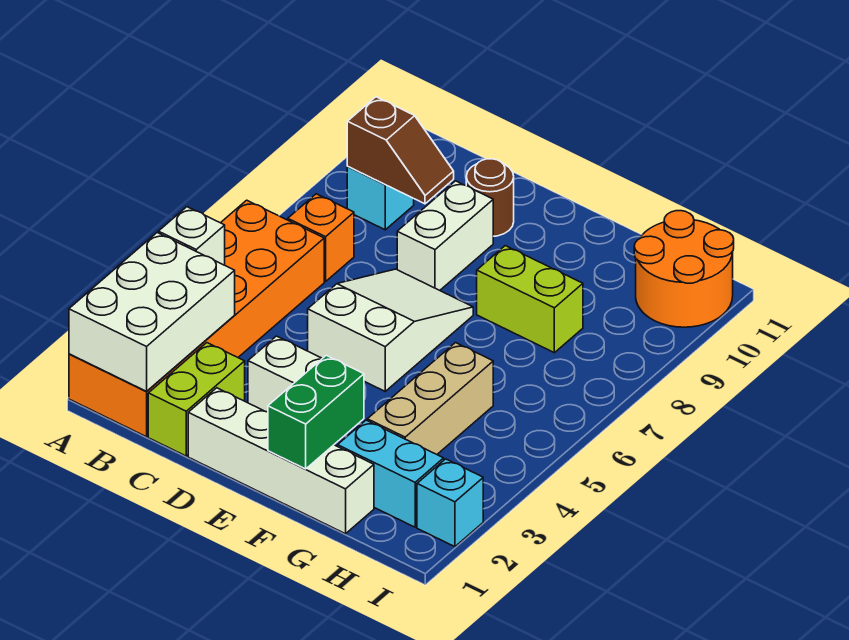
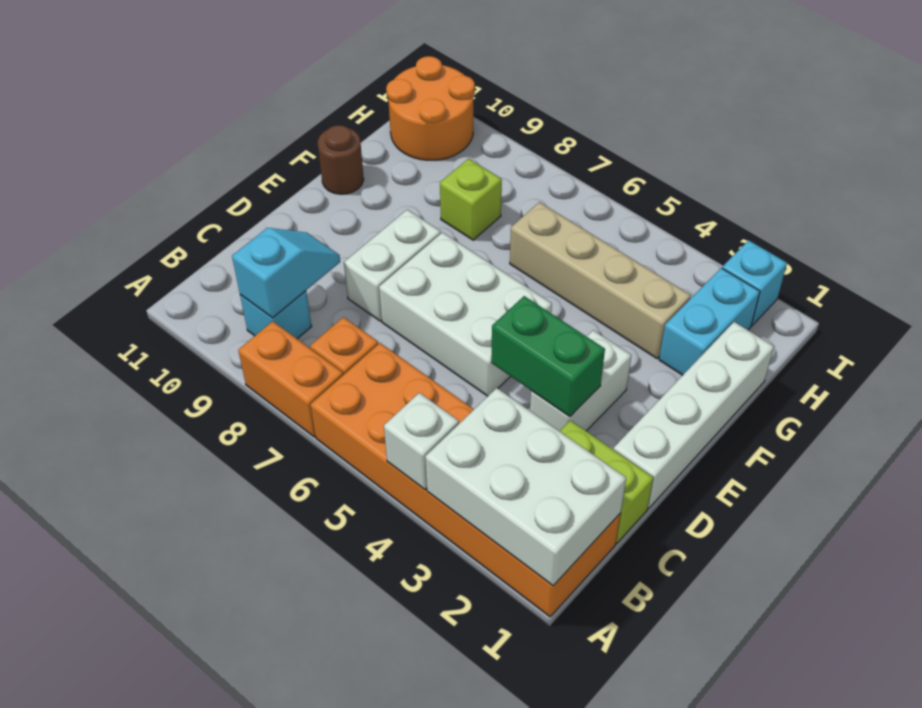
none -> orange brick A7:A8 level 1
brown slope B9:C9 level 2 top B -> cyan slope B9:C9 level 2 top B
white slope D5:E7 level 1 top 5 -> white brick D5:E7 level 1
white brick D8:D9 level 1 -> white brick D8:E8 level 1
brown round brick D10 level 1 -> brown round brick F11 level 1
green brick F1:F2 level 2 -> green brick D3:D4 level 2
lime brick F8:G8 level 1 -> lime brick G8 level 1
tan brick G3:G5 level 1 -> tan brick G3:G6 level 1

